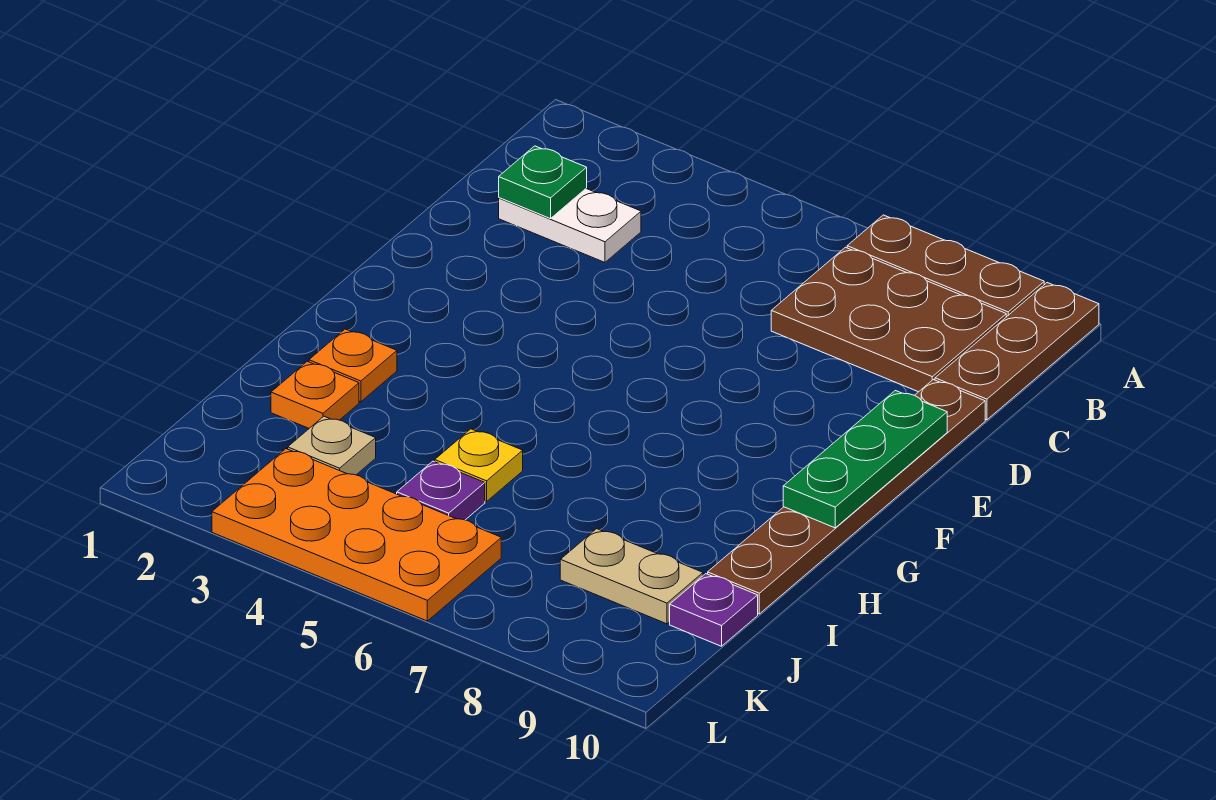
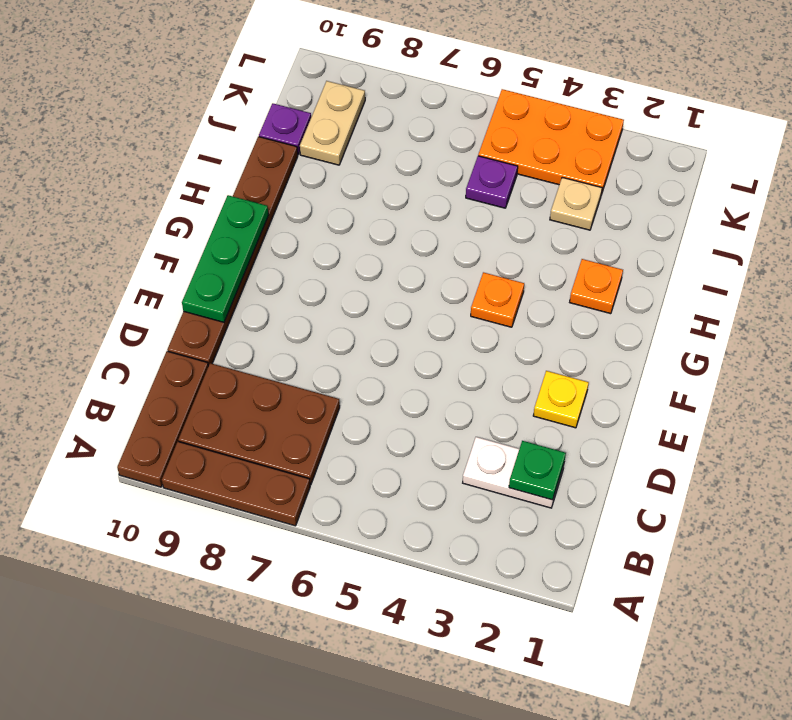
orange plate I2 level 1 -> orange plate G4 level 1
yellow plate I5 level 1 -> yellow plate E2 level 1
tan plate J8:J9 level 1 -> tan plate J9:K9 level 1
orange plate K3:L6 level 1 -> orange plate K3:L5 level 1

